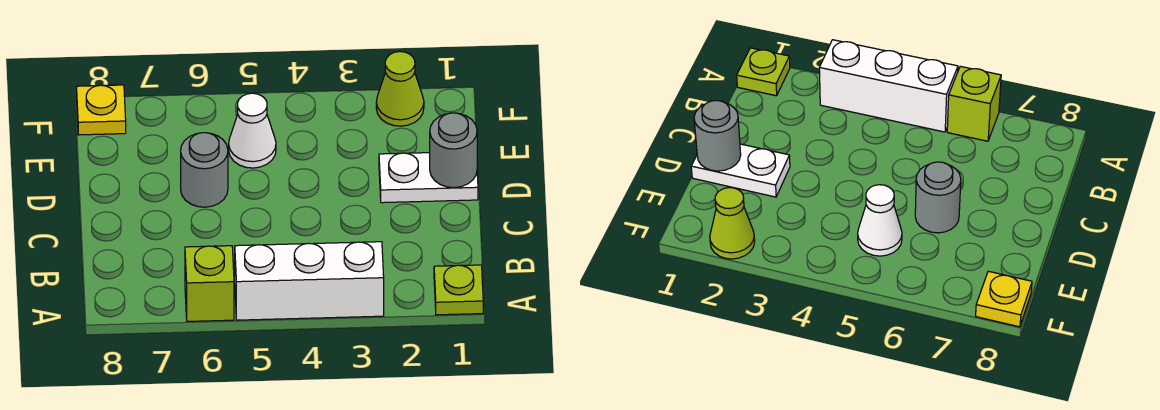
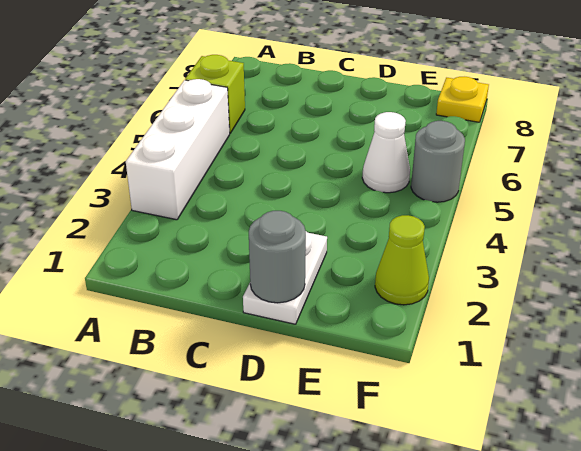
lime plate A1 level 1 -> none
grey round brick D6 level 1 -> grey round brick F5 level 1

